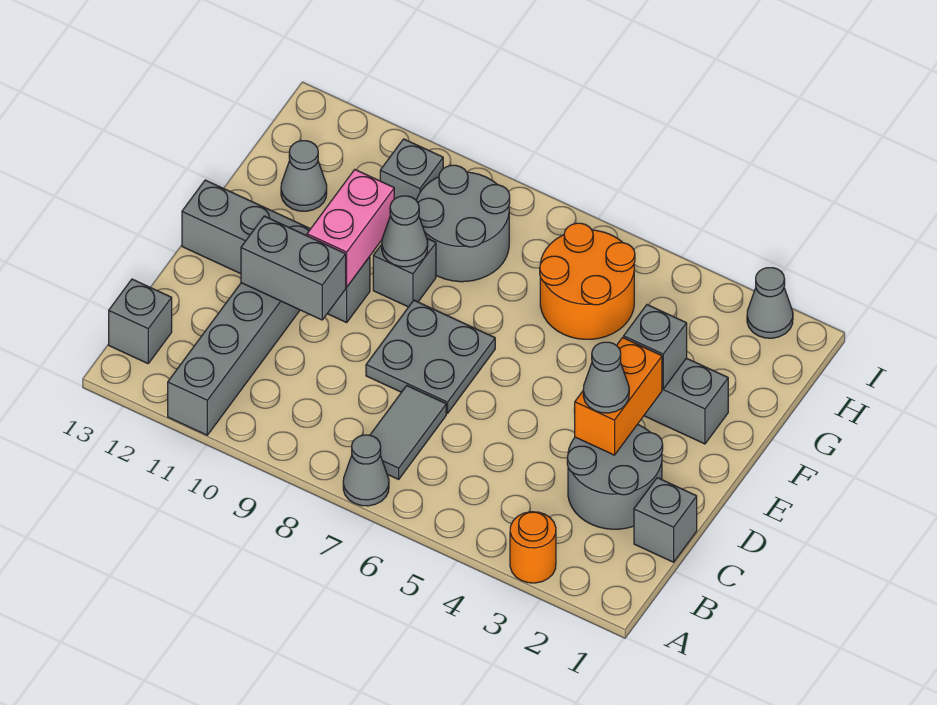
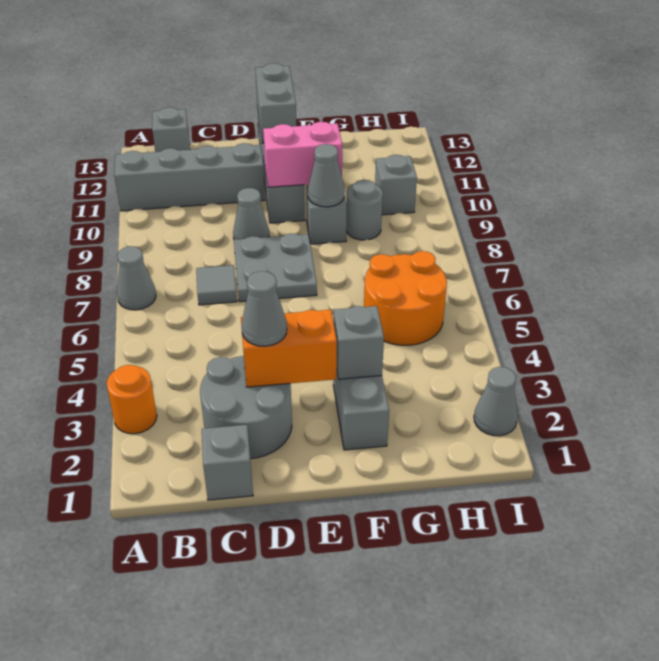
grey tile B7:C7 level 1 -> grey tile C7 level 1
grey brick D10:D11 level 2 -> grey brick E12:E13 level 2
grey round brick G8:H9 level 1 -> grey round brick G9 level 1
grey cone G12 level 1 -> grey cone D9 level 1

